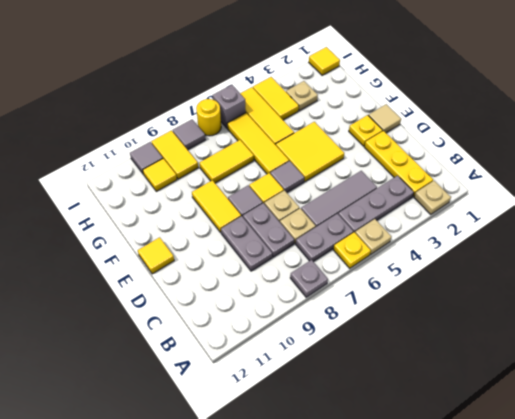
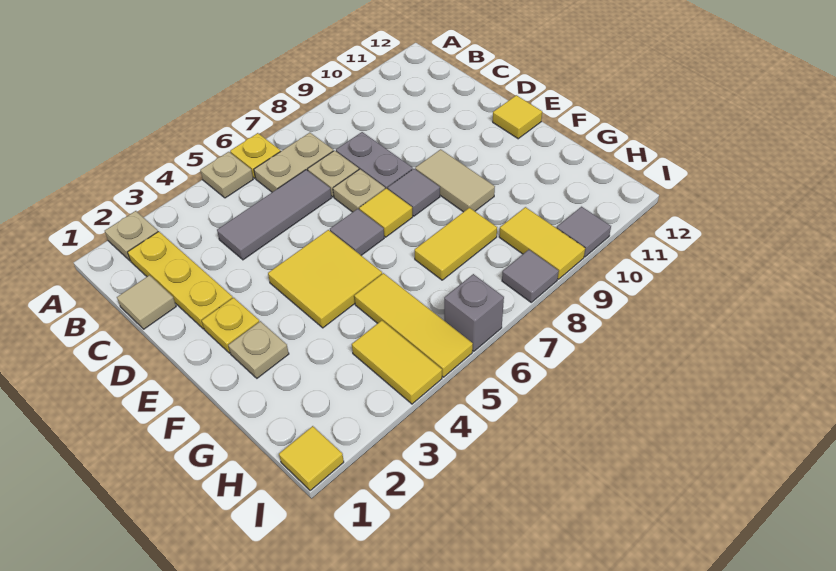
grey plate A8 level 1 -> none
grey plate B3:B5 level 1 -> none
grey plate B6:B7 level 1 -> tan plate B6:B7 level 1
grey plate C9:D9 level 1 -> none
tan tile E1 level 1 -> tan tile C1 level 1
yellow tile E9:F9 level 1 -> tan tile E9:F9 level 1
yellow tile F6:H6 level 1 -> none
tan plate H3 level 1 -> tan plate F2 level 1
yellow tile H10 level 1 -> none
yellow round brick I7 level 1 -> none

